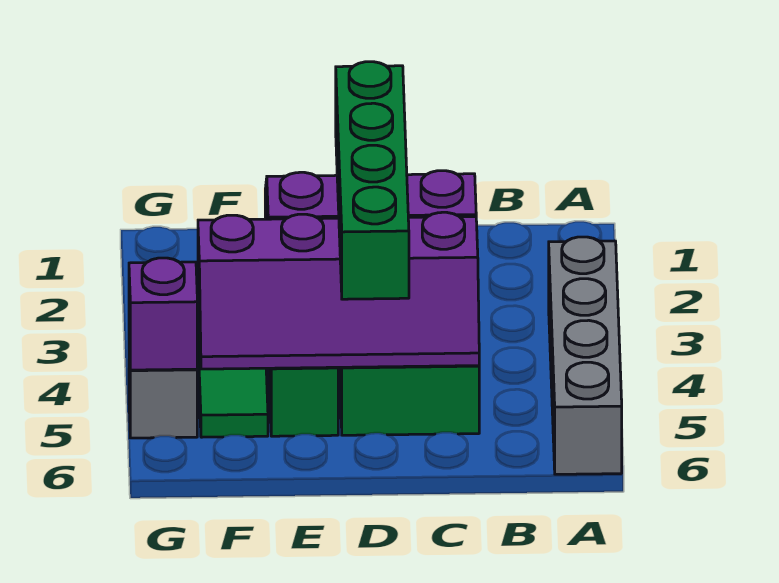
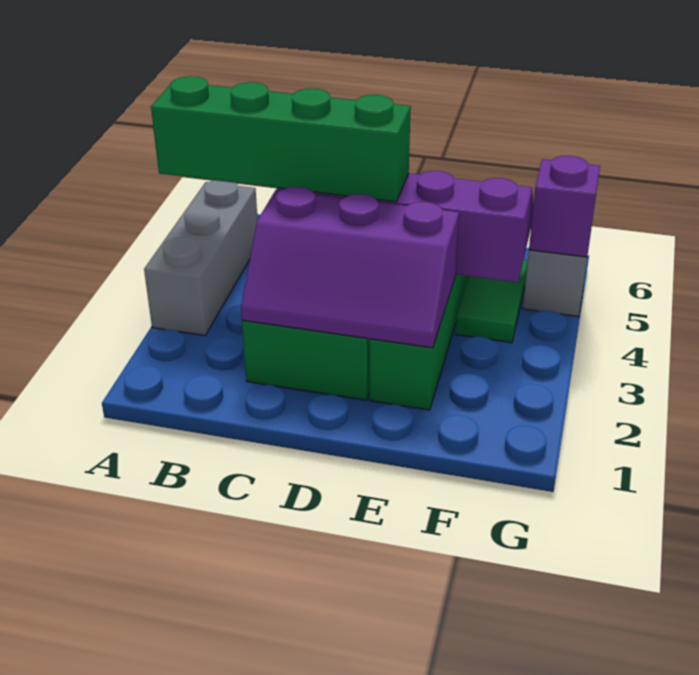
grey brick A3:A6 level 1 -> grey brick A3:A5 level 1
green brick D2:D5 level 3 -> green brick A4:D4 level 3

